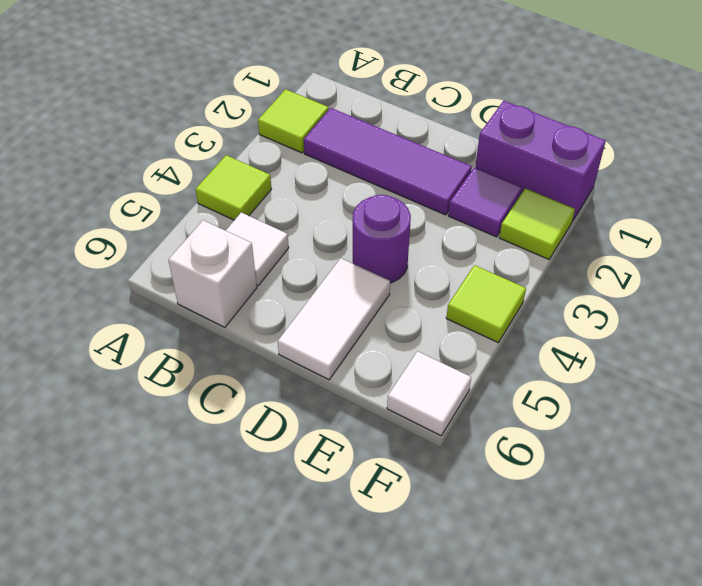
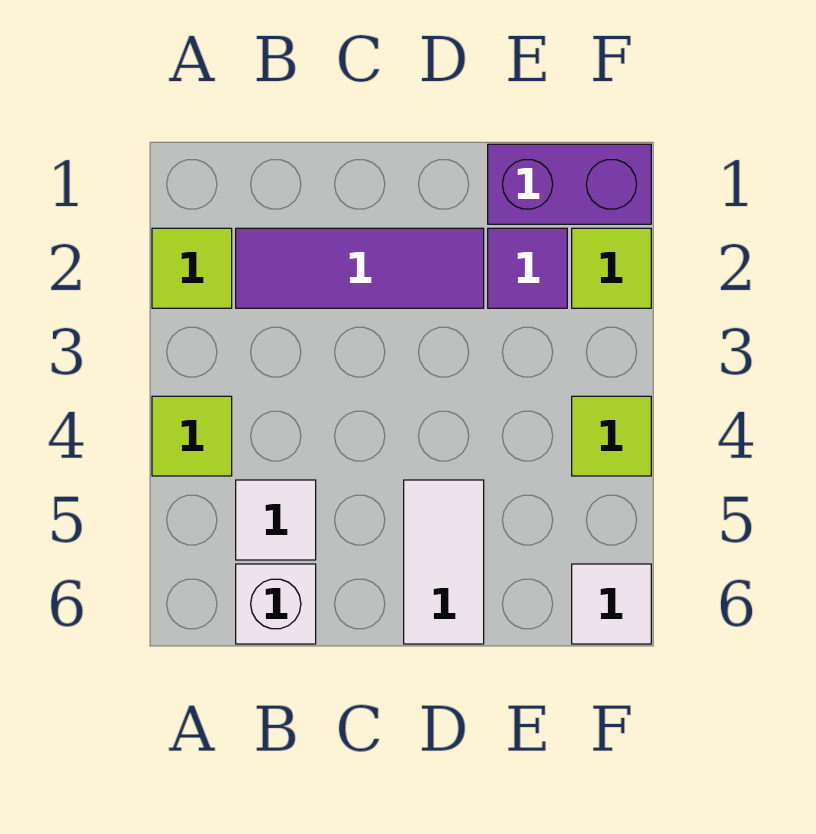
purple round brick D4 level 1 -> none

